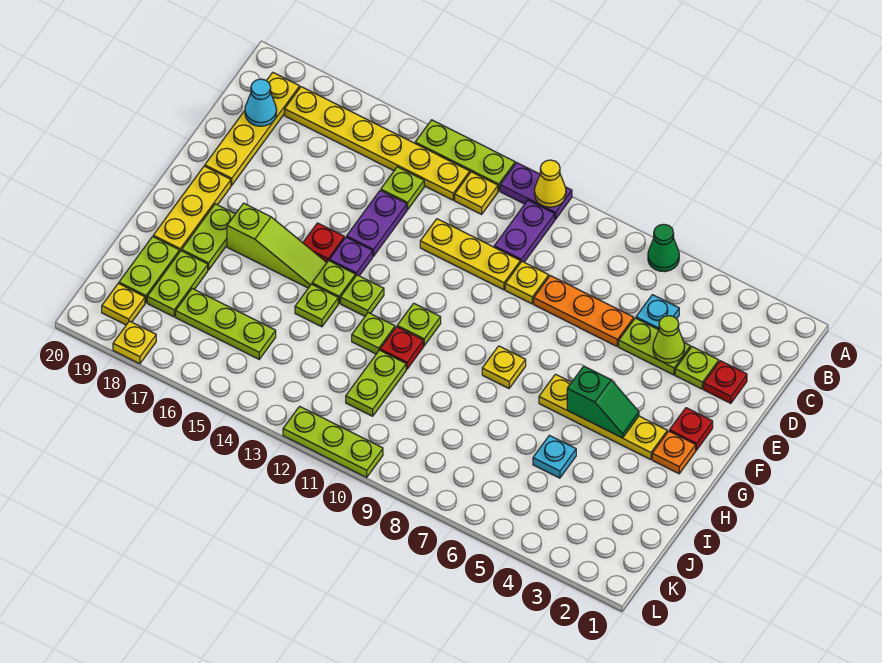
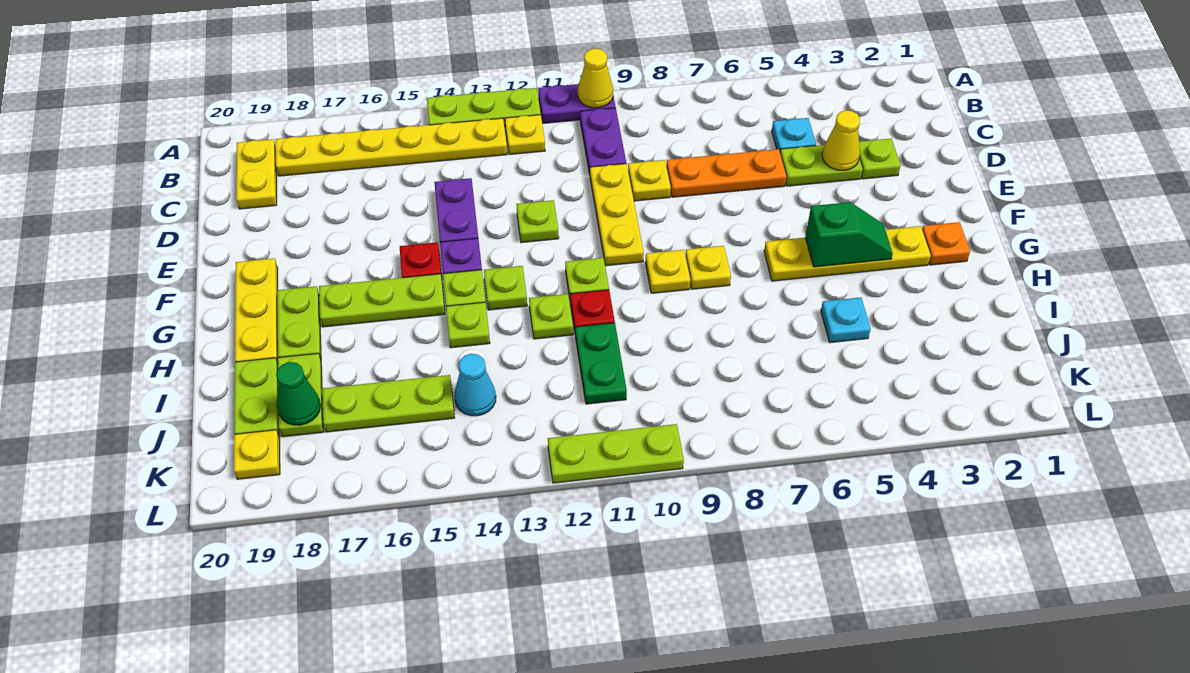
green cone A6 level 1 -> green cone J18 level 2
yellow plate B19:E19 level 1 -> yellow plate B19:C19 level 1
lime plate C14 level 1 -> lime plate E12 level 1
cyan cone C19 level 2 -> cyan cone J14 level 1
red plate D2 level 1 -> none
lime cone D4 level 2 -> yellow cone D4 level 2
yellow plate D10:D12 level 1 -> yellow plate D10:F10 level 1
red plate F2 level 1 -> none
lime slope G15:G17 level 1 top 17 -> lime plate G15:G17 level 1
lime plate I11:J11 level 1 -> green plate I11:J11 level 1
yellow plate L18 level 1 -> yellow plate G9 level 1

